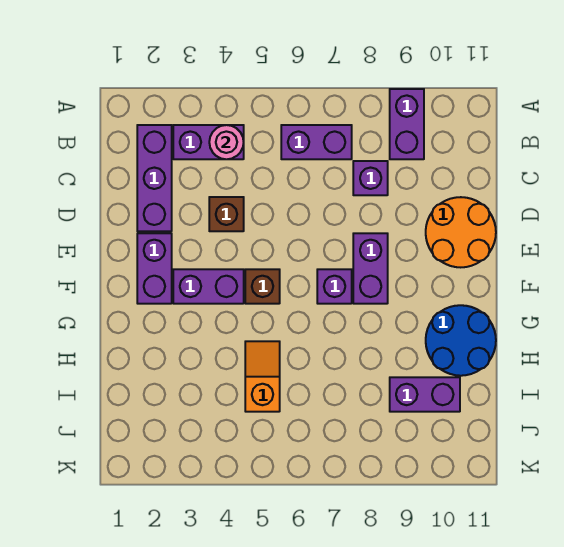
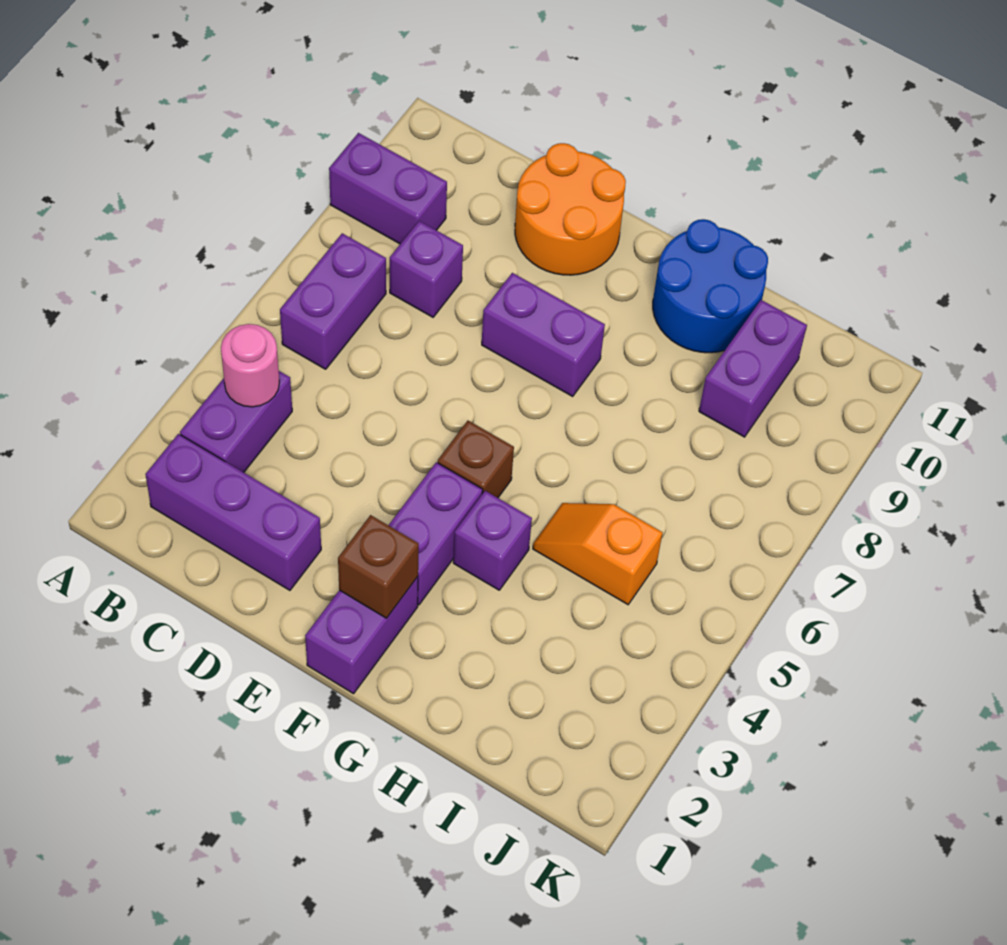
brown brick D4 level 1 -> brown brick F2 level 2
purple brick E2:F2 level 1 -> purple brick F1:F2 level 1
purple brick F7 level 1 -> purple brick G4 level 1

